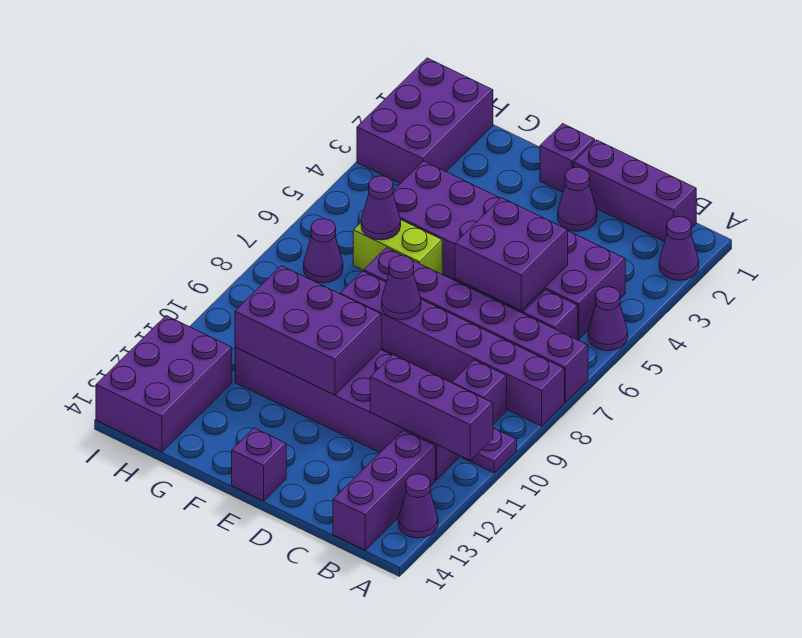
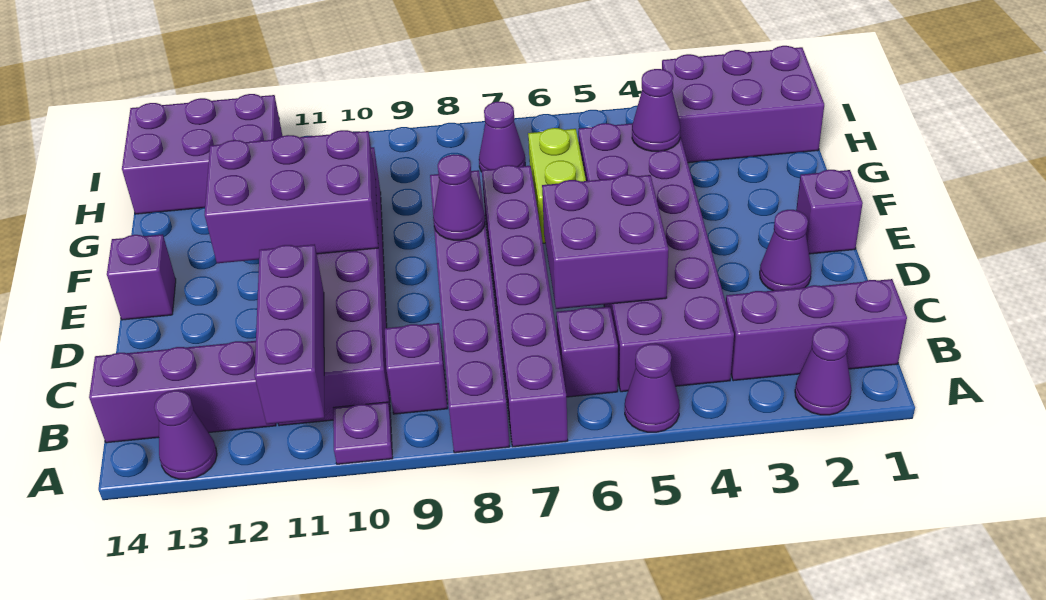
purple brick B1:D1 level 1 -> purple brick B1:B3 level 1
purple brick E10:G11 level 2 -> purple brick E10:F12 level 2
purple cone G6 level 2 -> purple cone G4 level 2

